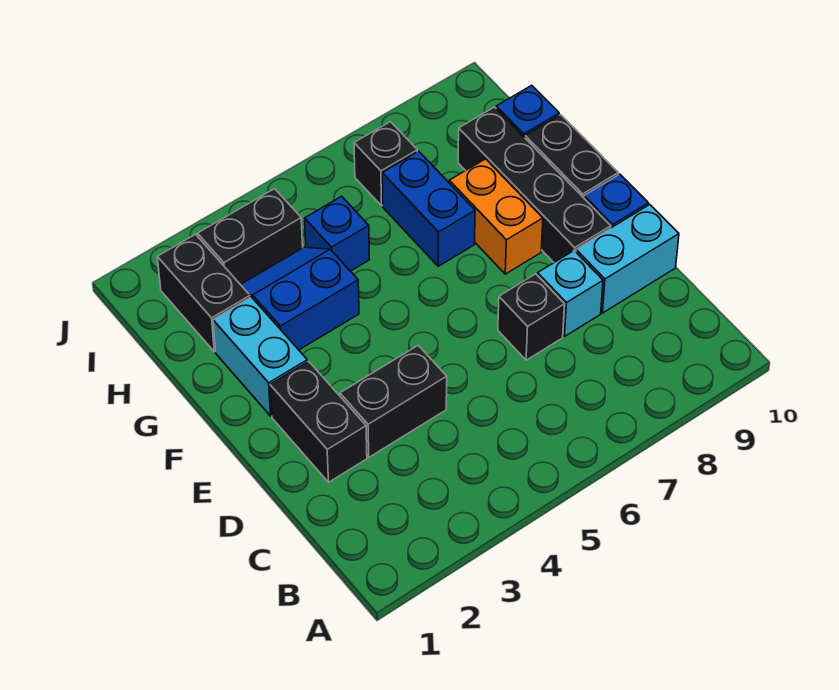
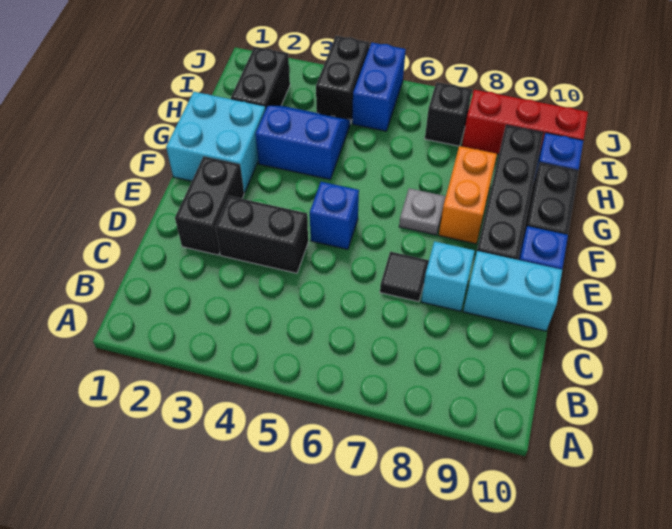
black brick D7 level 1 -> black tile D7 level 1
cyan brick F2:G2 level 1 -> cyan brick F1:G2 level 1
none -> grey plate F7 level 1
blue brick G7:H7 level 1 -> blue brick I5:J5 level 1
blue brick H5 level 1 -> blue brick E5 level 1
black brick I3:I4 level 1 -> black brick I4:J4 level 1
none -> red brick I8:I10 level 1

